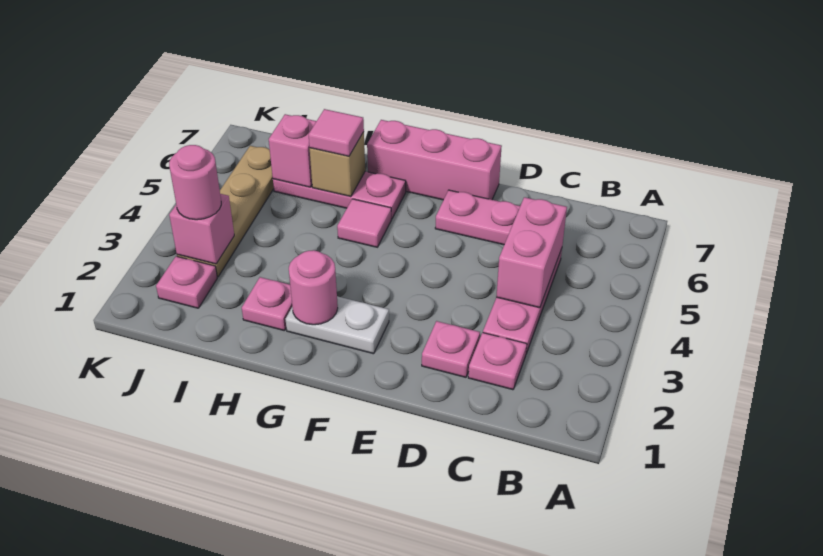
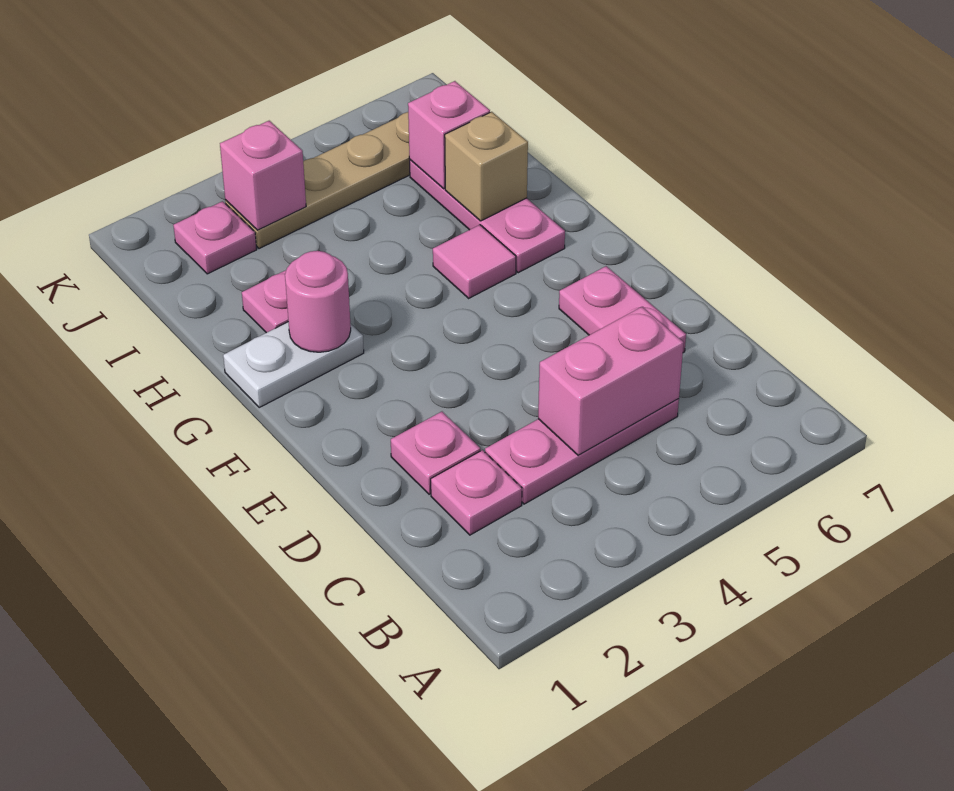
pink brick E7:G7 level 1 -> none
white plate F2:G2 level 1 -> white plate G1:G2 level 1
pink tile H6 level 3 -> none
pink round brick J3 level 3 -> none

